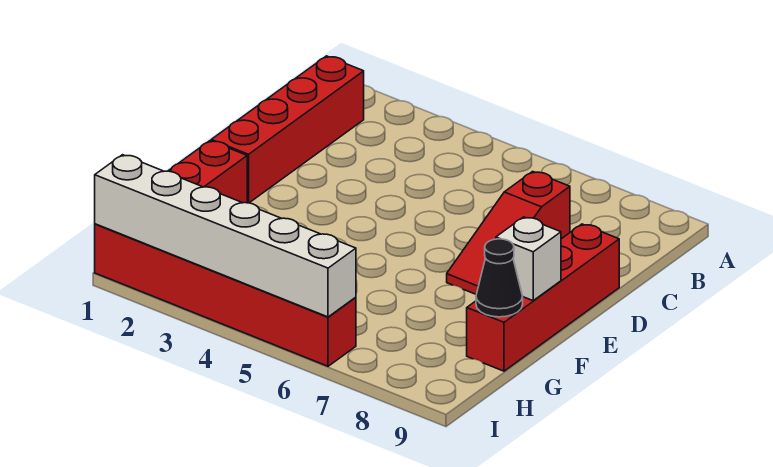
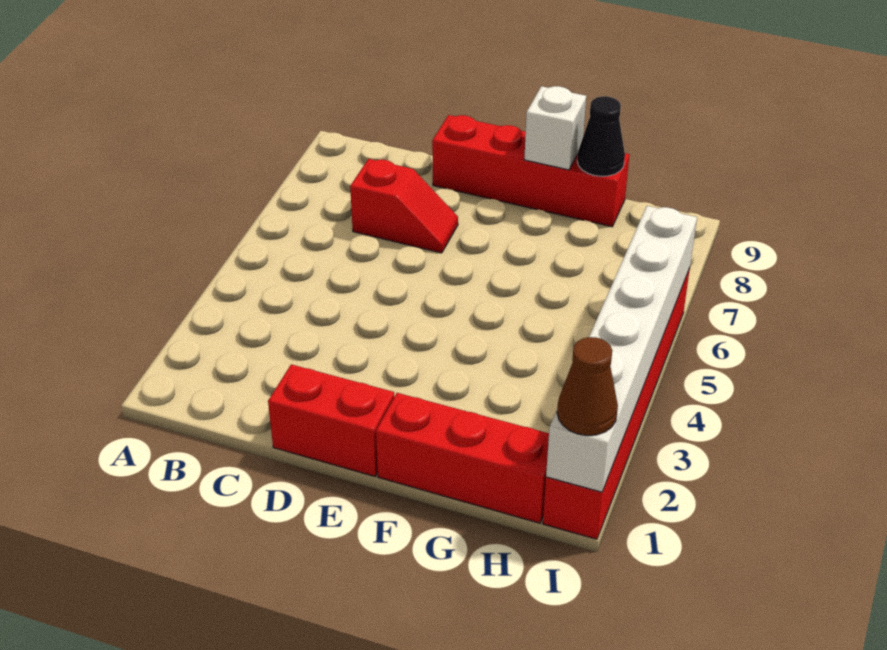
red brick B1:E1 level 1 -> red brick D1:E1 level 1
red slope C7:E7 level 1 top C -> red slope C7:D7 level 1 top C
none -> brown cone I1 level 3

